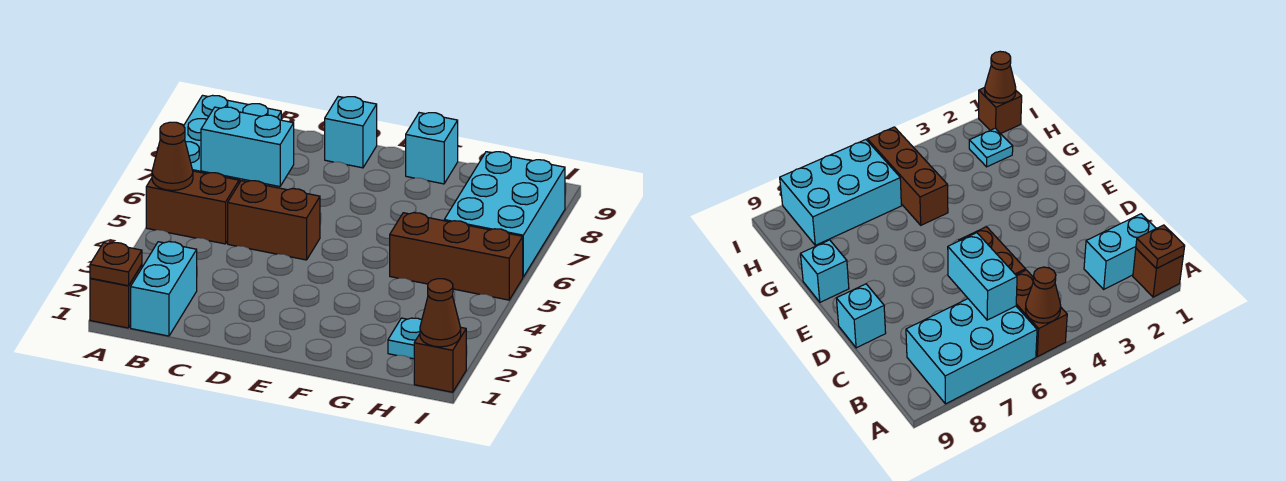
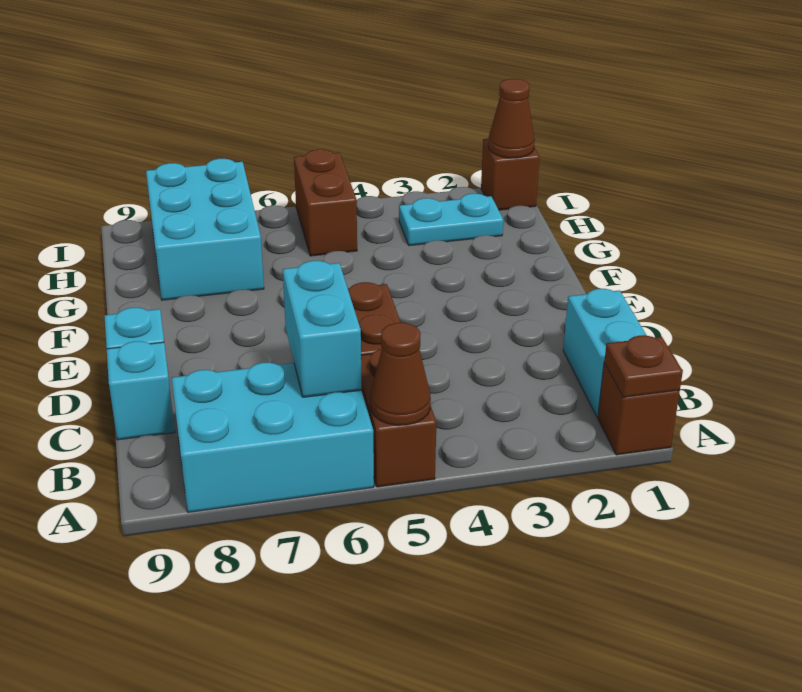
cyan brick B1:B2 level 1 -> cyan brick B1:C1 level 1
cyan brick F9 level 1 -> cyan brick C9 level 1
brown brick G5:I5 level 1 -> brown brick H5:I5 level 1
cyan plate H2 level 1 -> cyan plate H2:H3 level 1
cyan brick H6:I8 level 1 -> cyan brick G7:I8 level 1

